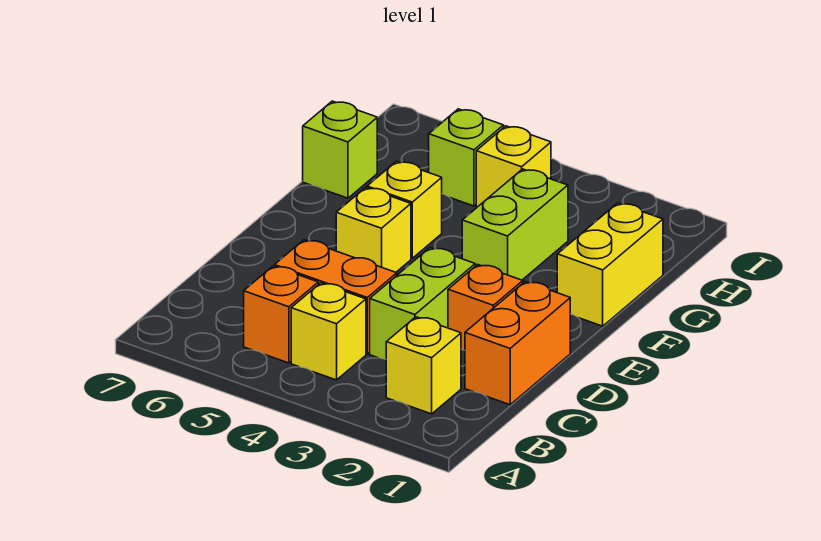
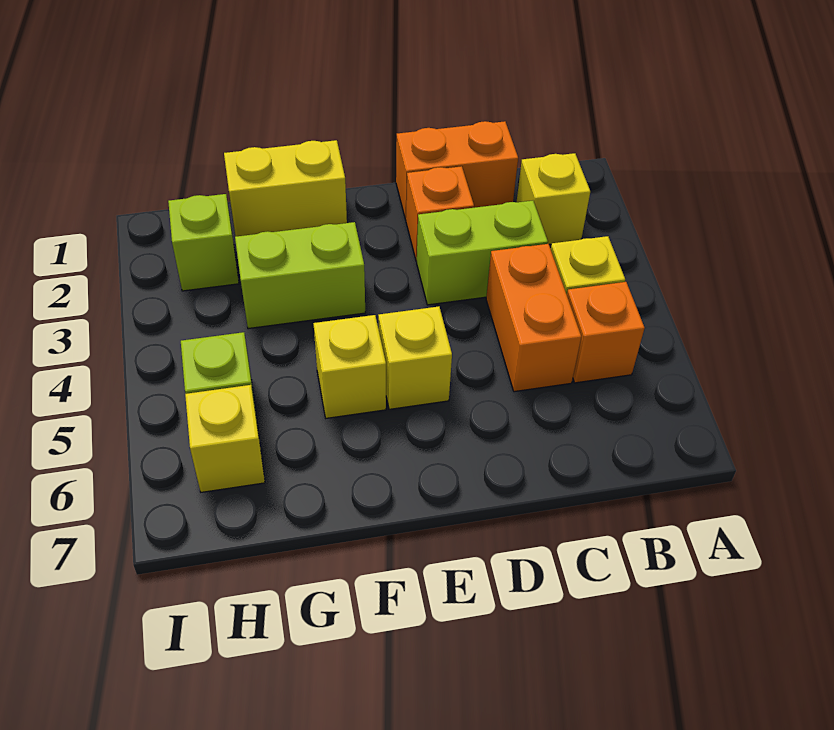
lime brick G7 level 1 -> lime brick H2 level 1
yellow brick H4 level 1 -> yellow brick H6 level 1

